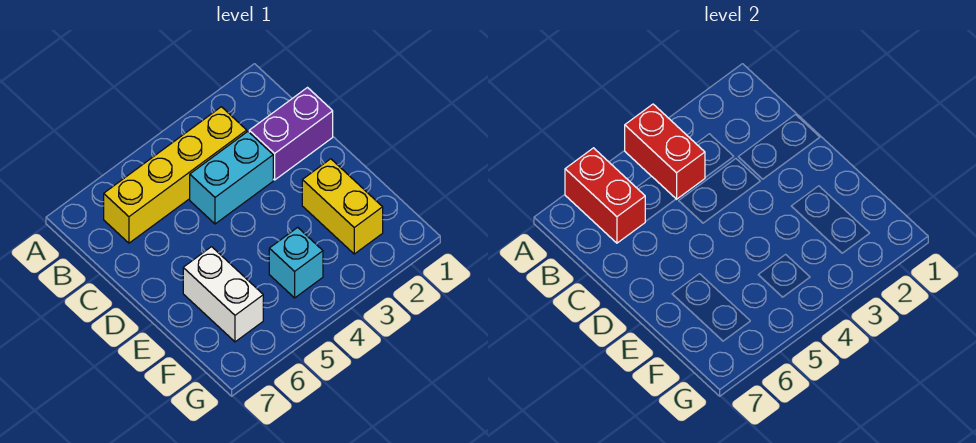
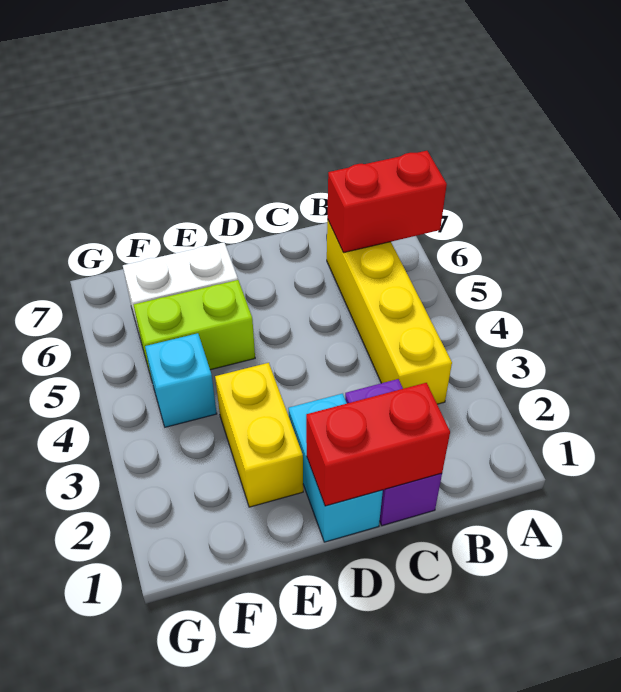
red brick A4:B4 level 2 -> red brick C1:D1 level 2
cyan brick C3:C4 level 1 -> cyan brick D1:D2 level 1
yellow brick E2:F2 level 1 -> yellow brick E2:E3 level 1
none -> lime brick E5:F5 level 1

